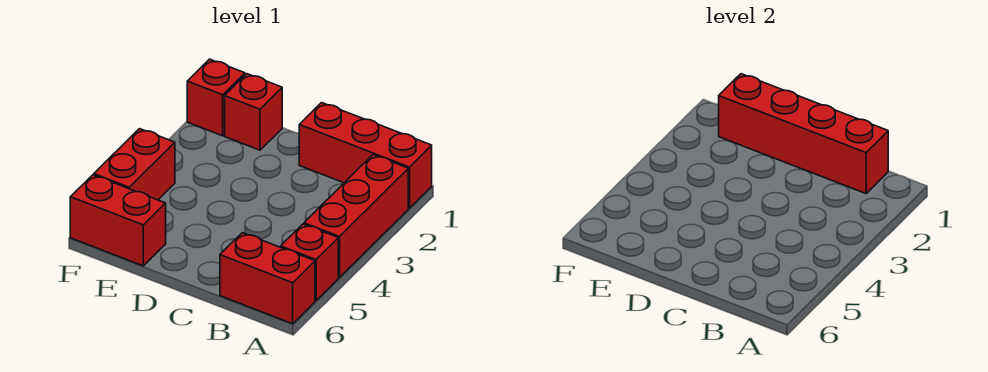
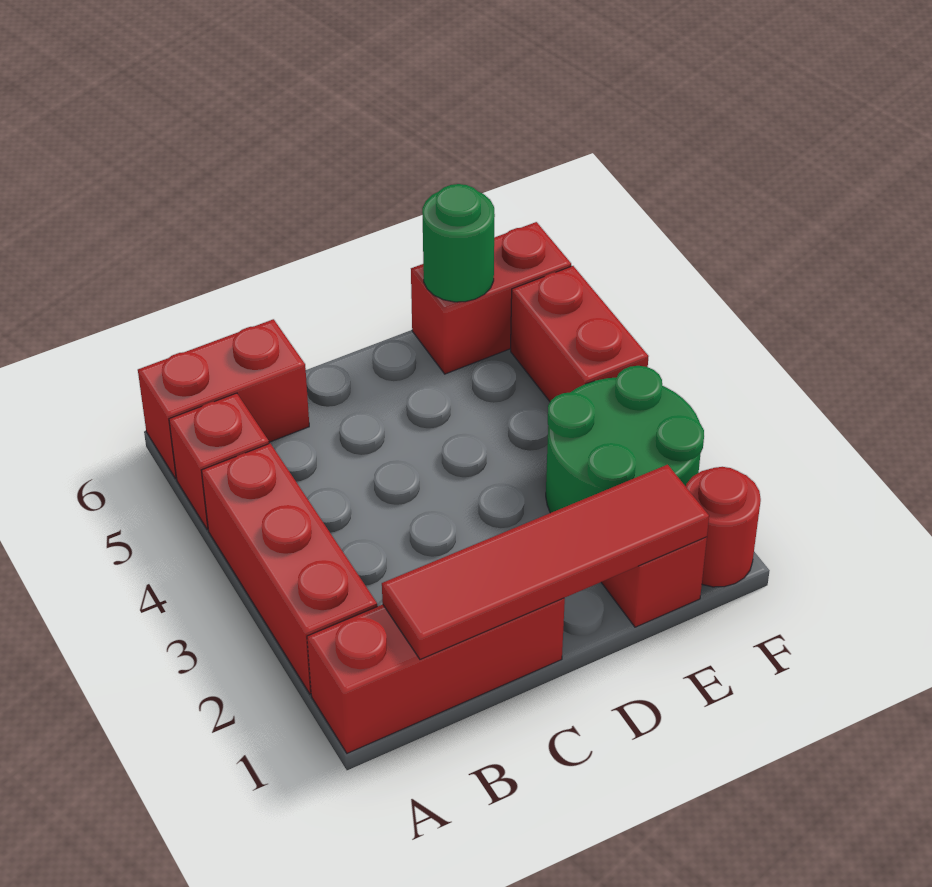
red brick B1:E1 level 2 -> red tile B1:E1 level 2
none -> green round brick E2:F3 level 1
none -> green round brick E6 level 2
red brick F1 level 1 -> red round brick F1 level 1

